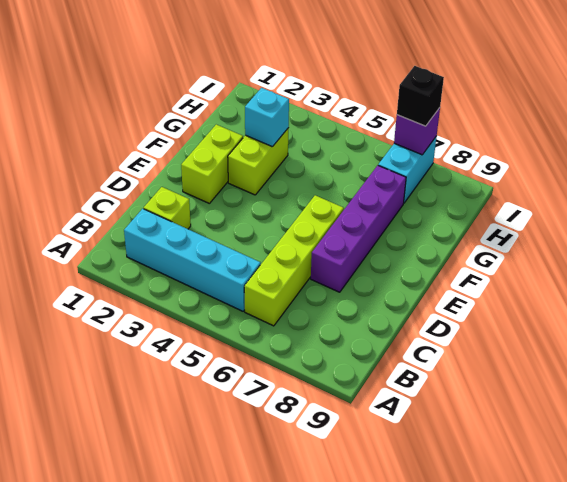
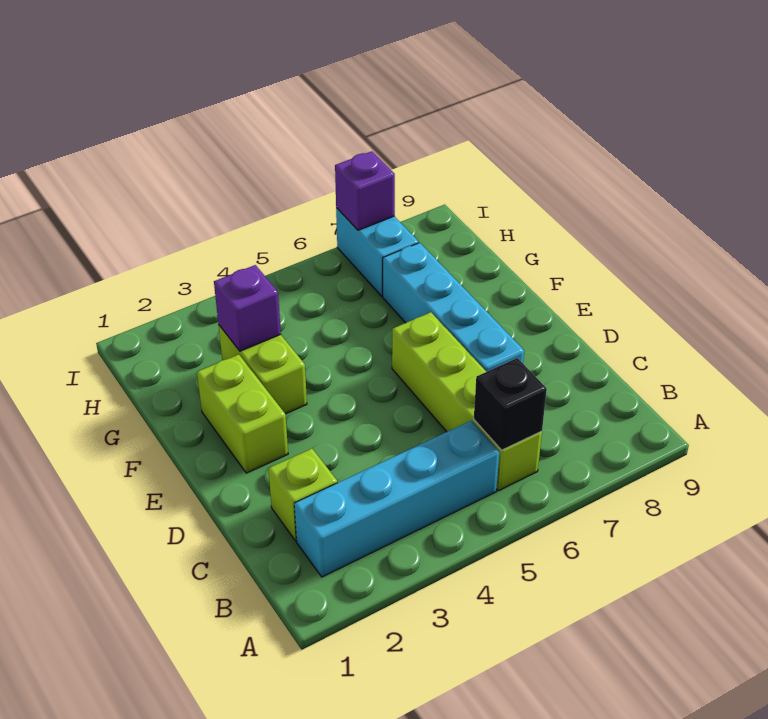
purple brick D7:G7 level 1 -> cyan brick D7:G7 level 1
cyan brick G3 level 2 -> purple brick G3 level 2
black brick I7 level 3 -> black brick B6 level 2

